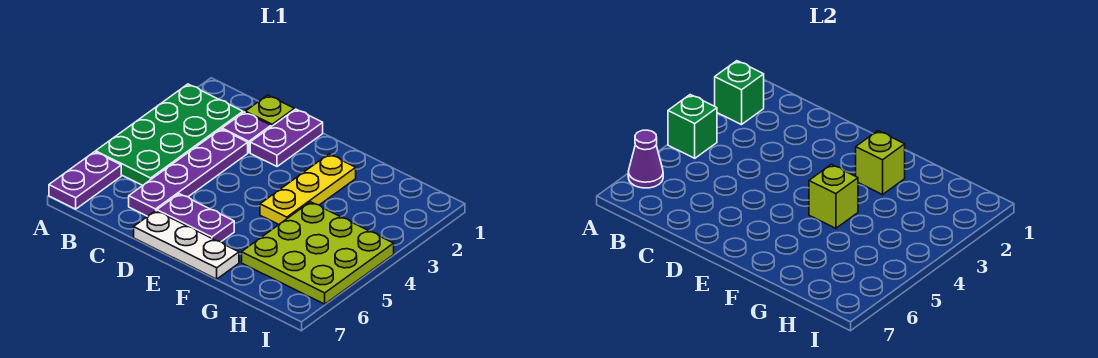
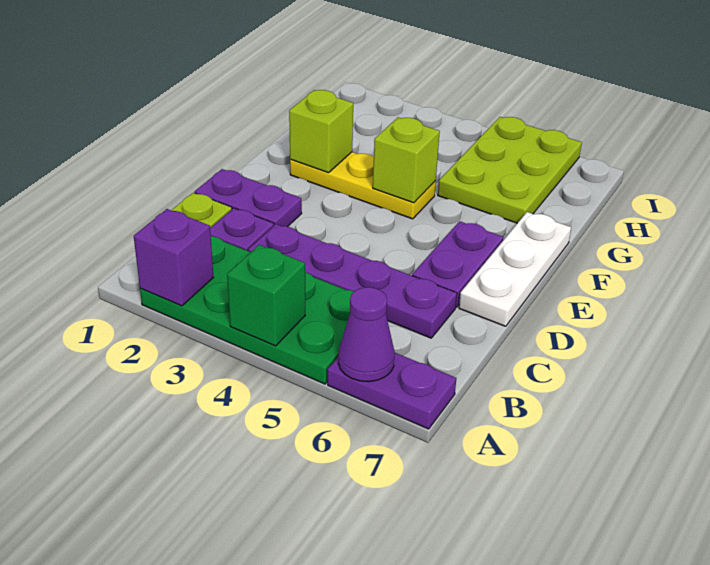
green brick A2 level 2 -> purple brick A2 level 2
lime plate G4:I6 level 1 -> lime plate G5:I6 level 1

